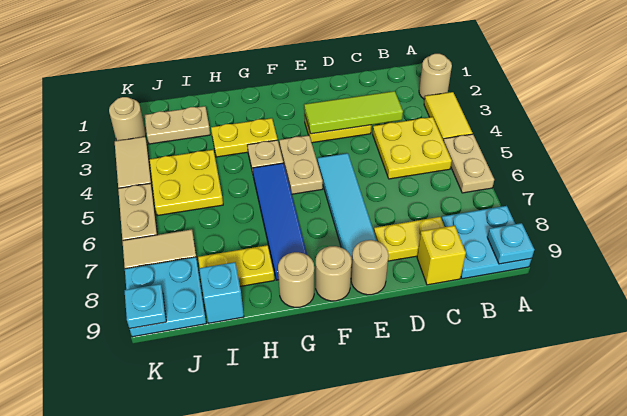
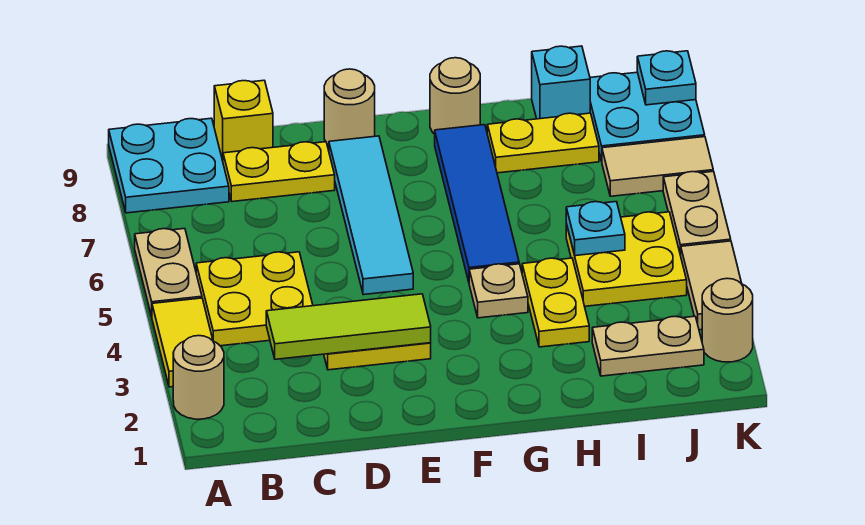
cyan plate A9 level 2 -> cyan plate I5 level 2
tan plate F4:F5 level 1 -> none
tan round brick F9 level 1 -> none
yellow plate G3:H3 level 1 -> yellow plate H3:H4 level 1

